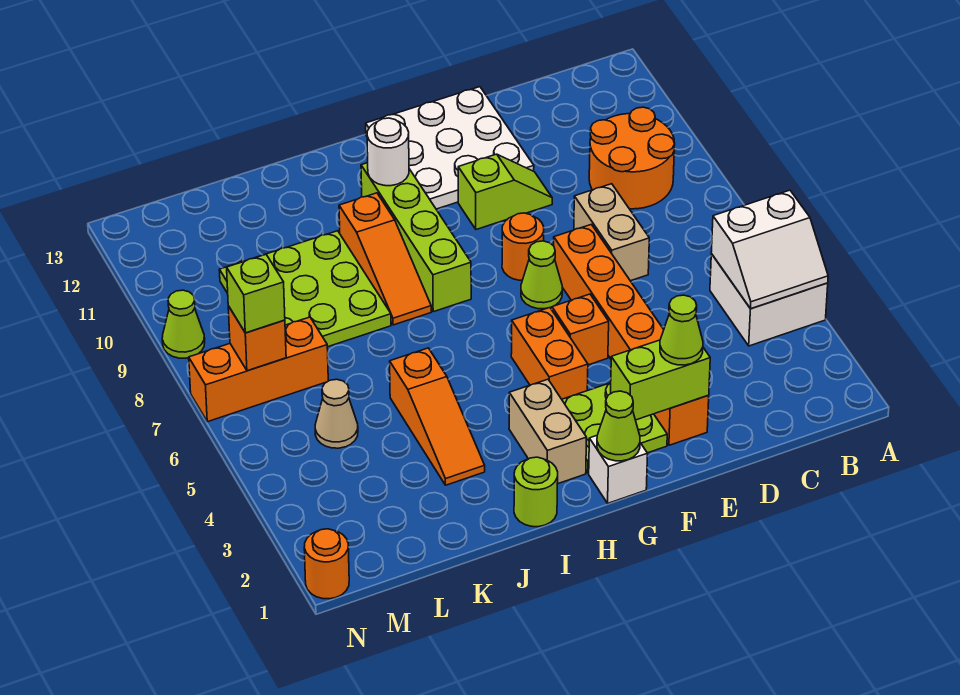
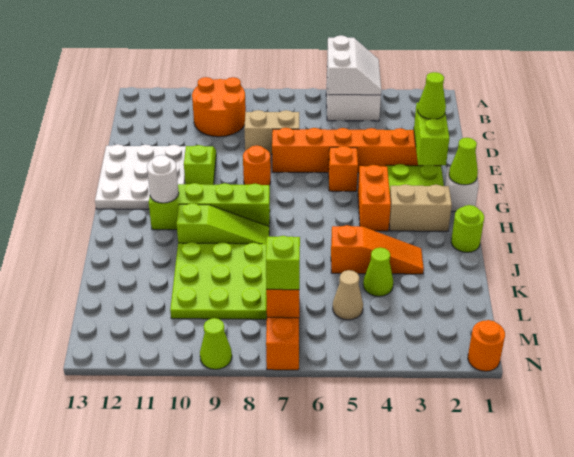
lime cone F7 level 1 -> lime cone K4 level 1
orange brick G4:G5 level 1 -> orange brick G4:H4 level 1
orange slope I8:I10 level 1 top 10 -> lime slope I8:I10 level 1 top 10

